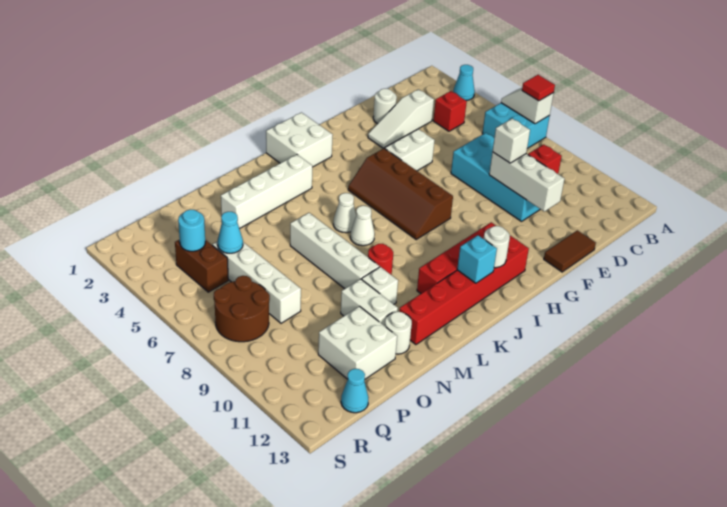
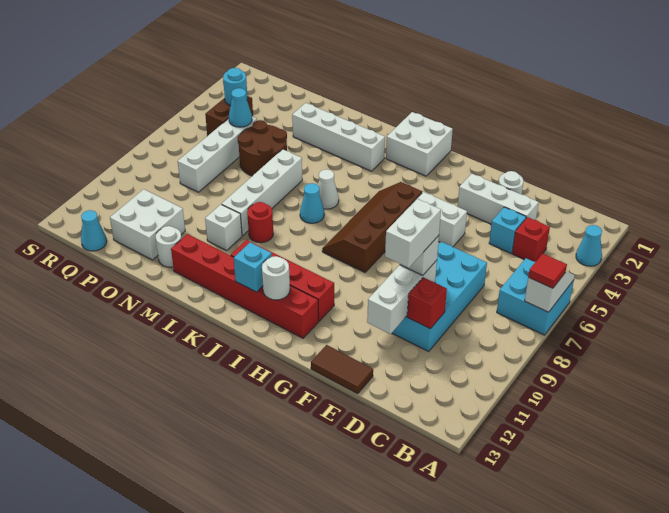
white slope D3:F3 level 1 top D -> white brick D3:F3 level 1
none -> cyan brick D4 level 1
white cone K7 level 1 -> cyan cone K7 level 1
white brick N10:N11 level 1 -> white brick E9:E10 level 4
brown round brick Q7:R8 level 1 -> brown round brick N5:O6 level 1

